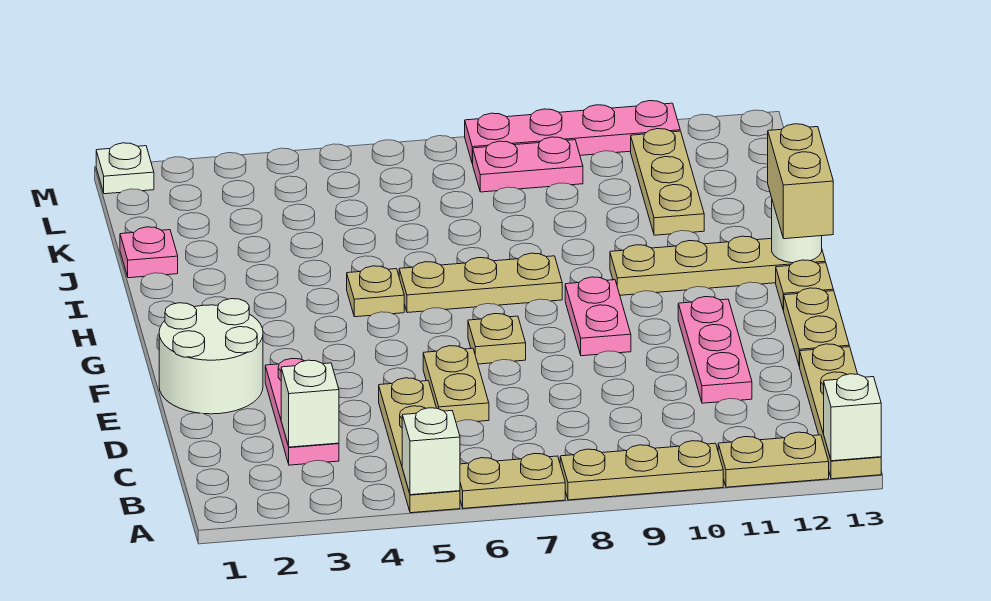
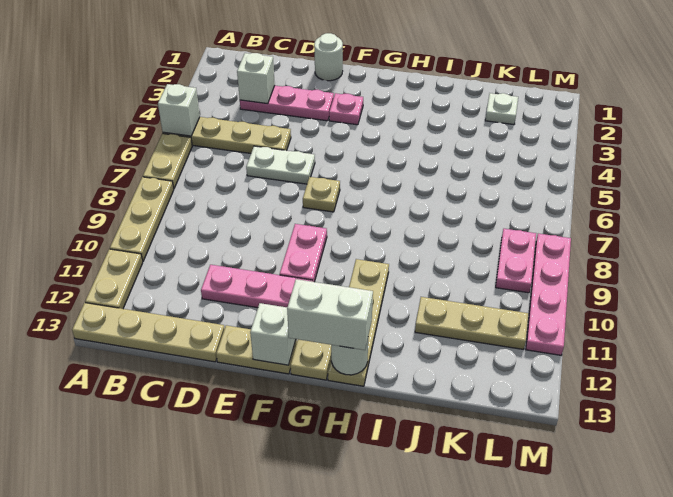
white brick A13 level 2 -> white brick F13 level 2
tan plate D6:E6 level 1 -> white plate D6:E6 level 1
white round brick E1:F2 level 1 -> white round brick E1 level 1
pink plate F9:G9 level 1 -> pink plate F9:F10 level 1
tan brick G13:H13 level 3 -> white brick G13:H13 level 3
tan plate H5 level 1 -> none
tan plate H6:H8 level 1 -> none
pink plate J1 level 1 -> pink plate F3 level 1
white plate M1 level 1 -> white plate K2 level 1

